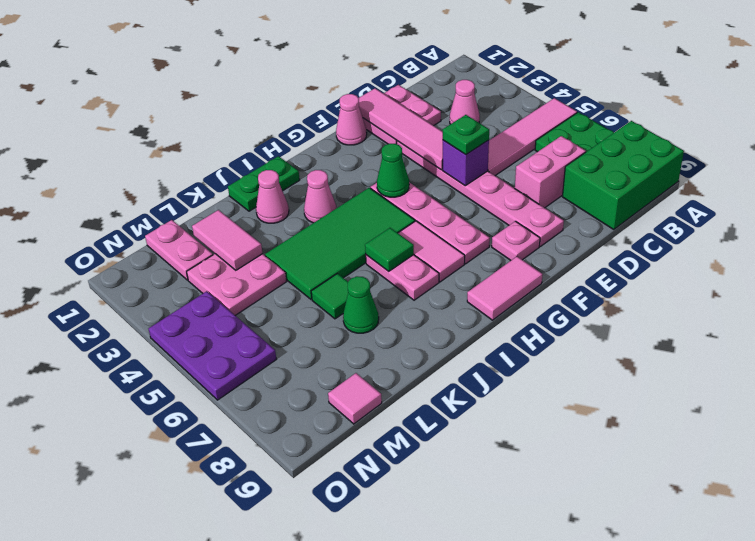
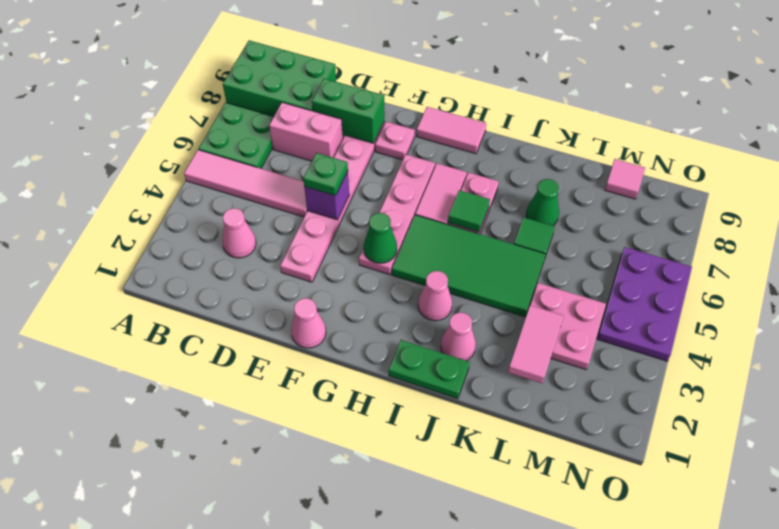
pink plate D1:E2 level 1 -> none
none -> green brick D8:E8 level 2
pink tile E1:E4 level 2 -> none
pink plate M1:M2 level 1 -> none

